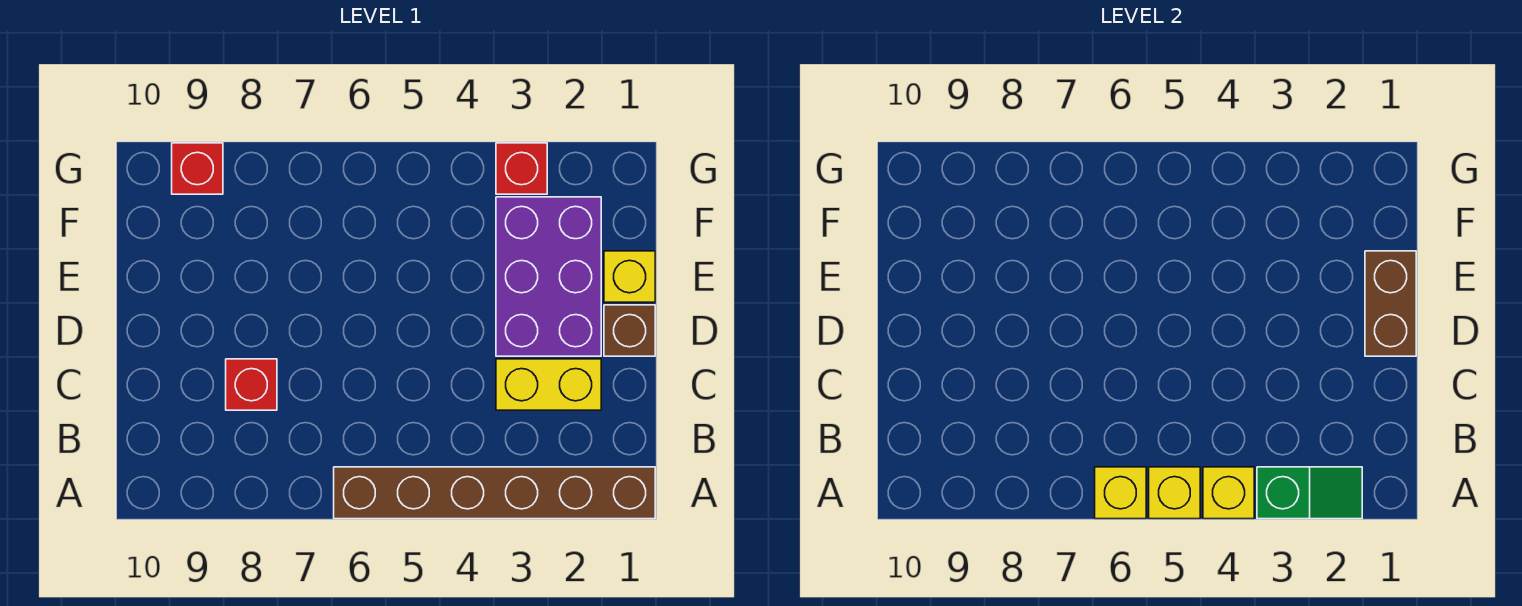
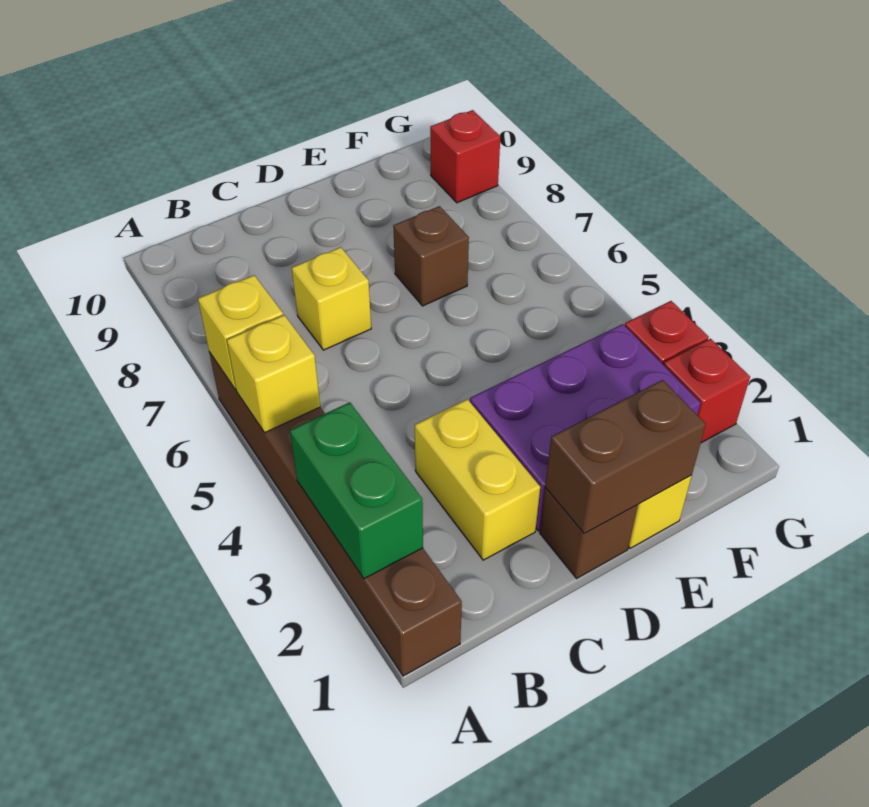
green slope A2:A3 level 2 top 3 -> green brick A2:A3 level 2
yellow brick A4 level 2 -> yellow brick C7 level 1
red brick C8 level 1 -> red brick G2 level 1
none -> brown brick E7 level 1

